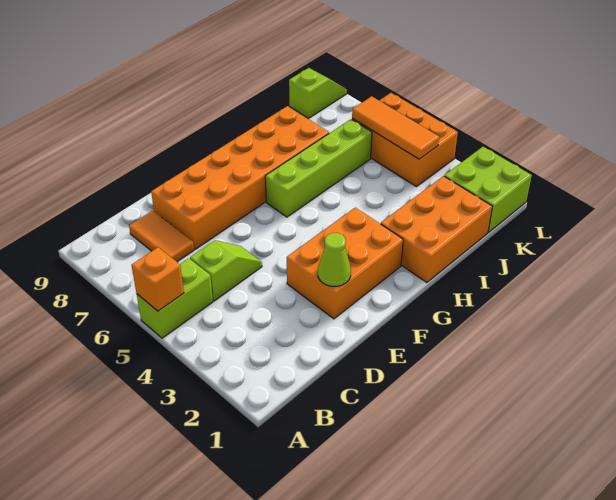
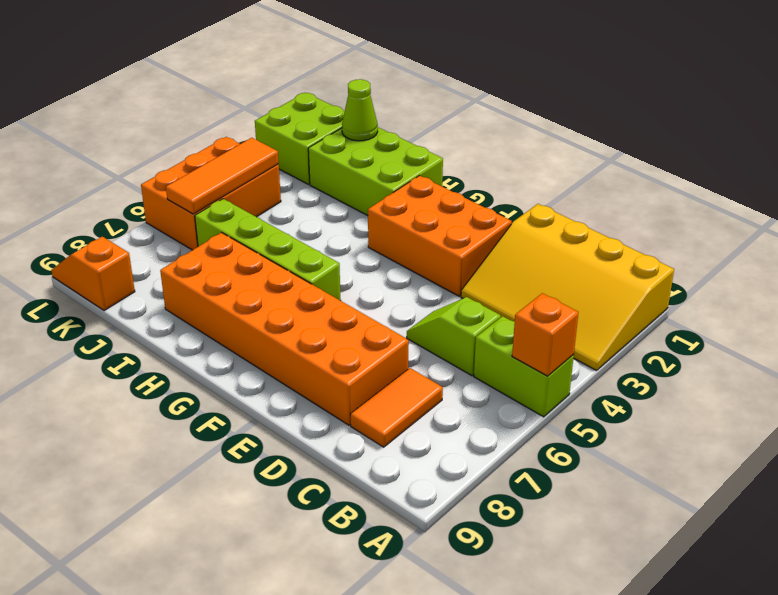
none -> yellow slope A1:D3 level 1 top 1
lime cone E2 level 2 -> lime cone J1 level 2
orange brick H1:J2 level 1 -> lime brick H1:J2 level 1
lime slope K9:L9 level 1 top K -> orange slope K9:L9 level 1 top K

